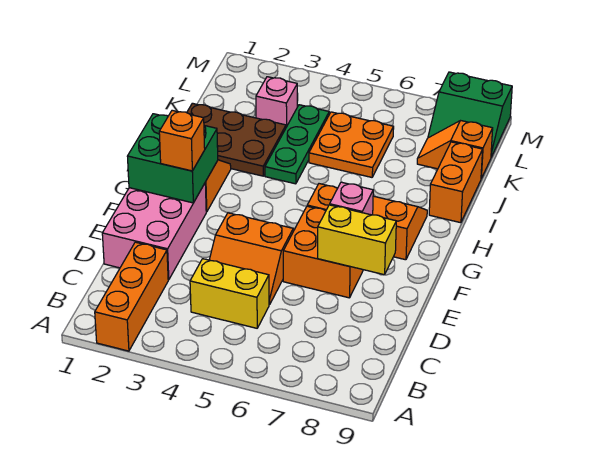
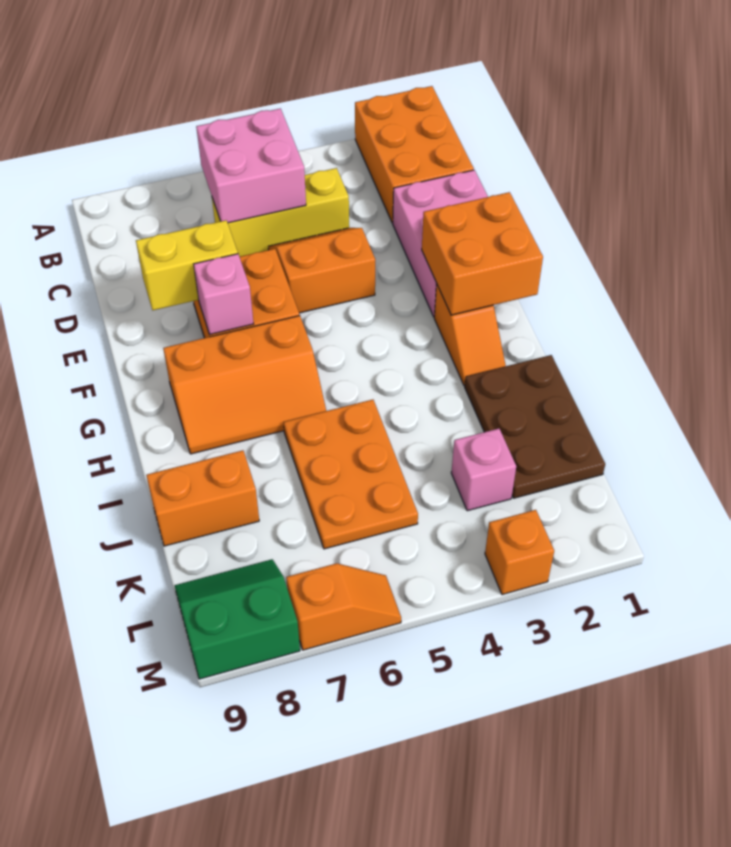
orange brick A2:C2 level 1 -> orange brick A1:C2 level 1
none -> pink brick B5:C6 level 2
yellow brick C4:C5 level 1 -> yellow brick C4:C6 level 1
green brick F1:G2 level 2 -> orange brick F1:G2 level 2
orange brick F2 level 3 -> orange brick M3 level 1
brown plate I1:J3 level 1 -> brown plate I1:K2 level 1
green plate I4:K4 level 1 -> none
orange brick I9:J9 level 1 -> orange brick J8:J9 level 1
orange plate J5:K6 level 1 -> orange plate I5:K6 level 1
orange slope K8:K9 level 1 top 9 -> orange slope M6:M7 level 1 top 7

